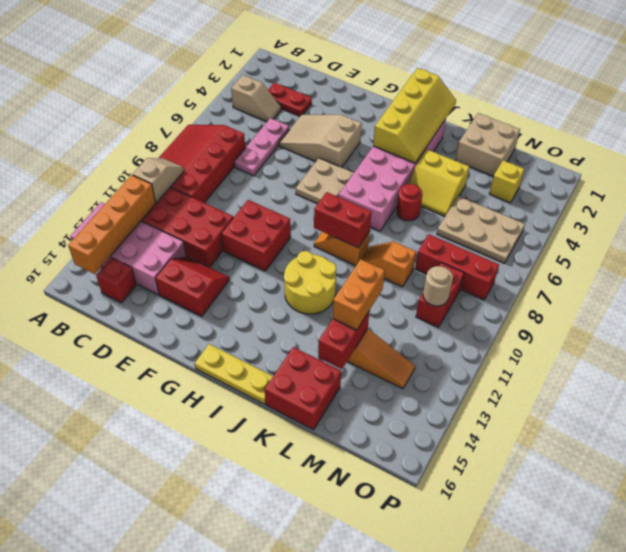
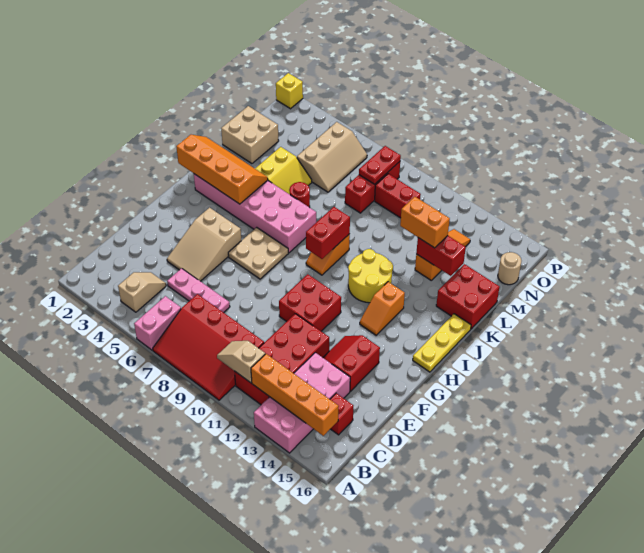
none -> pink brick A6:B6 level 1
red plate C3:D3 level 1 -> red plate N8:O8 level 2
yellow slope I1:J4 level 2 top I -> orange slope I1:J4 level 2 top I
orange slope K9:L9 level 1 top L -> orange slope H13:I13 level 1 top I
tan plate M5:O6 level 1 -> tan slope M5:O6 level 1 top 5
yellow brick N3 level 1 -> yellow brick P1 level 1
tan round brick N10 level 2 -> tan round brick N16 level 1

